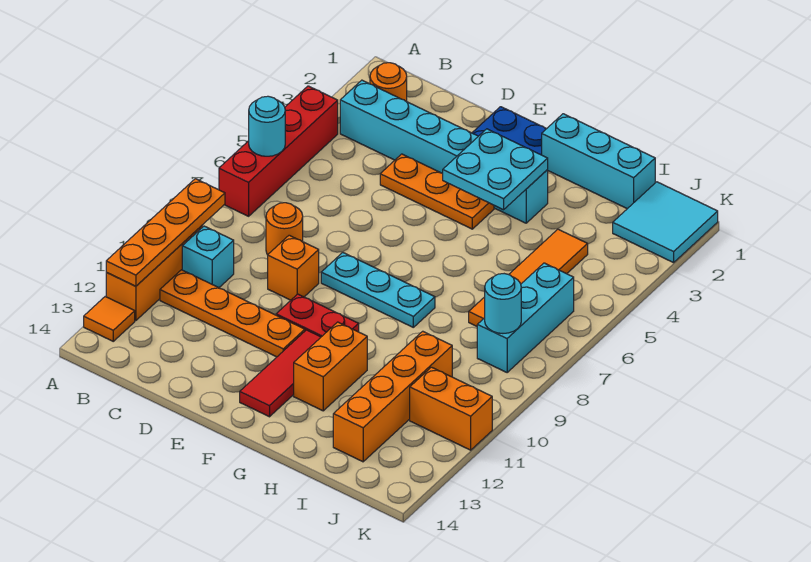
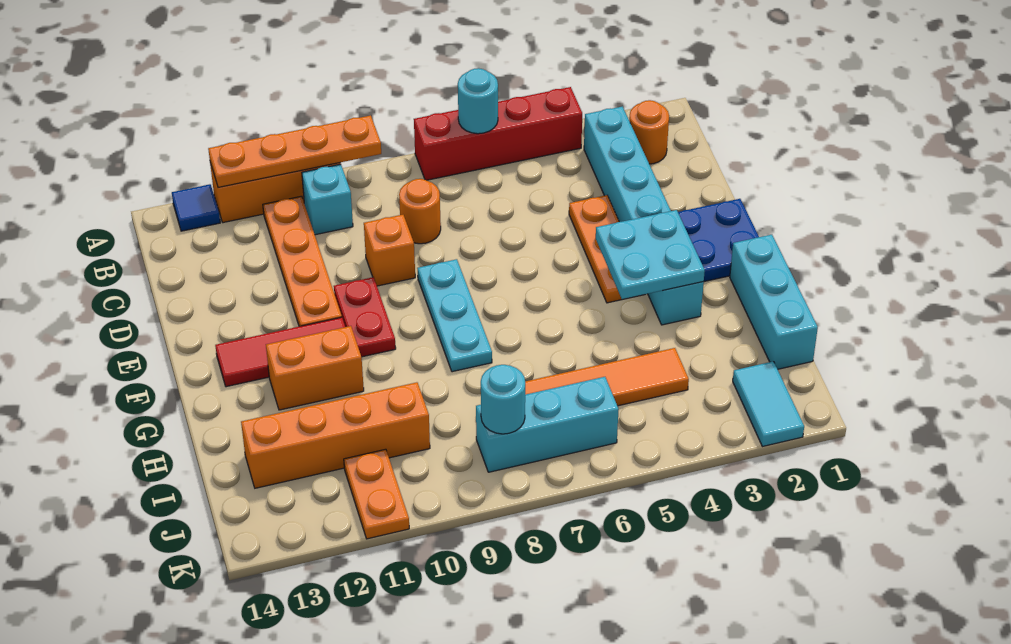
orange tile A13 level 1 -> blue tile A13 level 1
cyan tile J1:K2 level 1 -> cyan tile J2:K2 level 1
orange brick J11:K11 level 1 -> orange plate J11:K11 level 1

